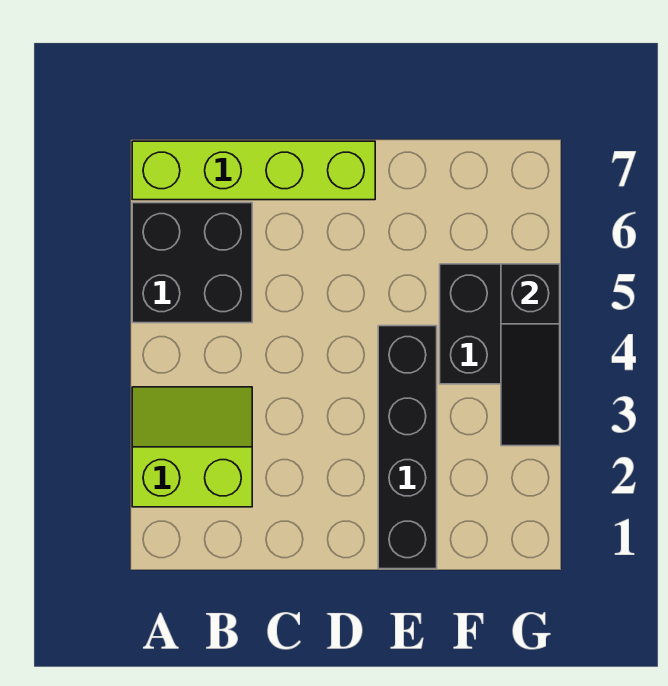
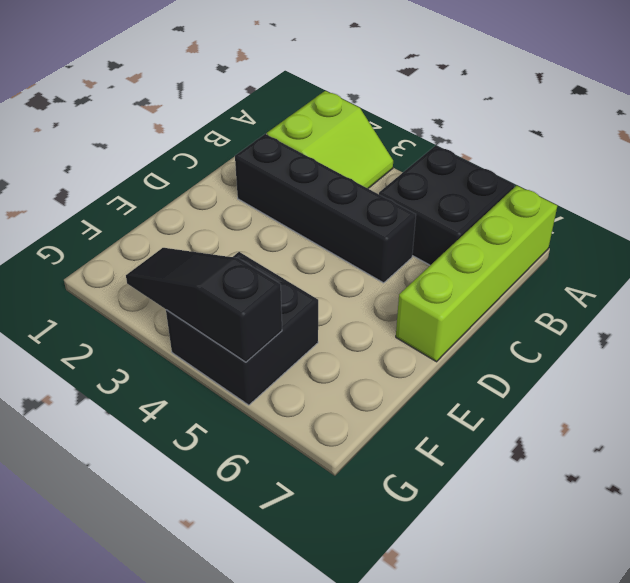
black brick E1:E4 level 1 -> black brick C2:C5 level 1

